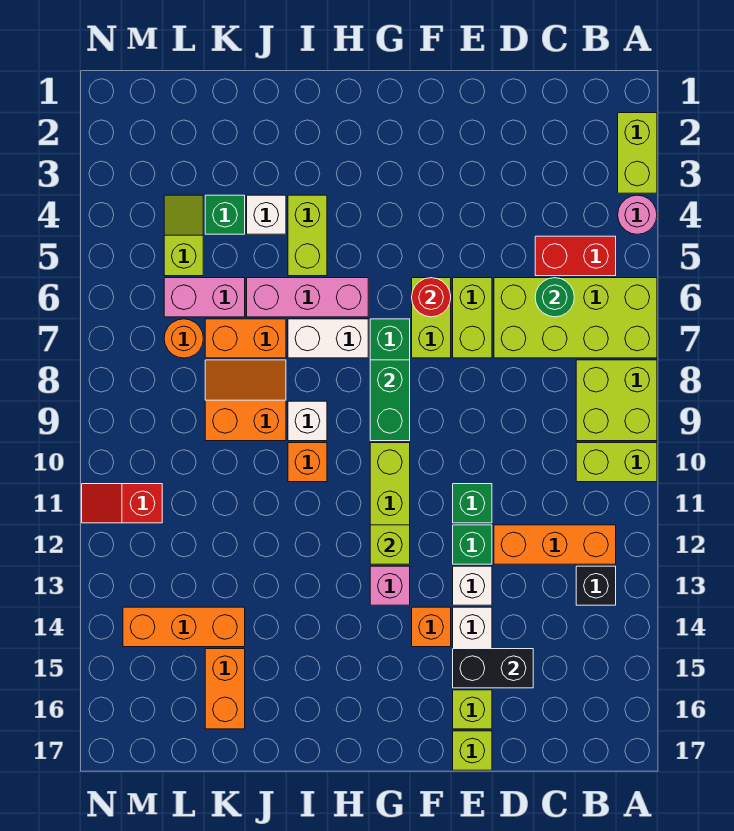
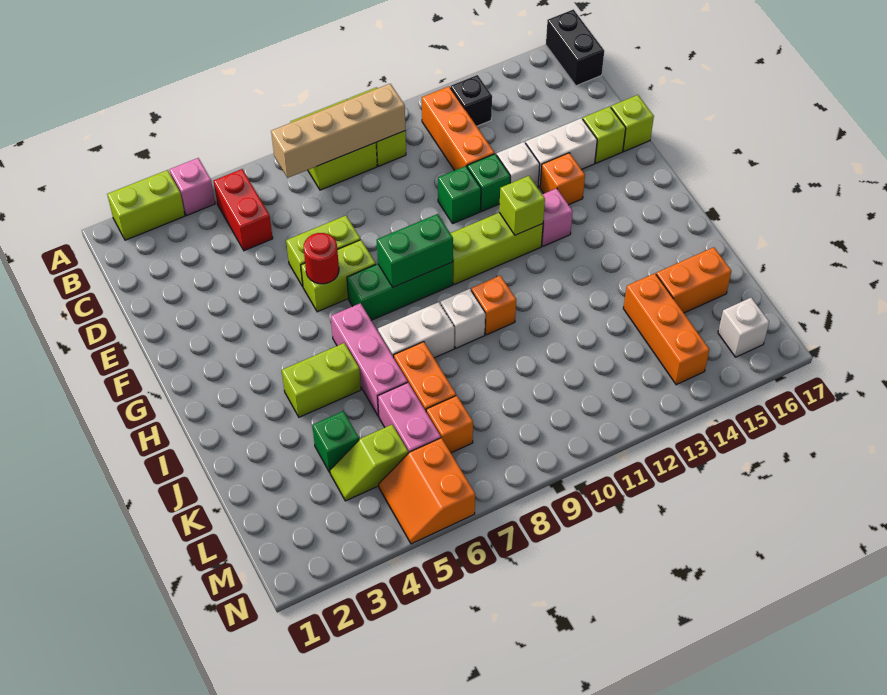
pink round brick A4 level 1 -> pink brick A4 level 1
lime brick A6:D7 level 1 -> none
none -> tan brick B7:B10 level 2
green round brick C6 level 2 -> none
black brick D15:E15 level 2 -> black brick A17:B17 level 1
white brick H7:I7 level 1 -> white brick I7:I8 level 1
white brick J4 level 1 -> white brick M16 level 1
orange slope J8:K9 level 1 top 9 -> orange slope M5:N6 level 1 top 6
orange round brick L7 level 1 -> orange brick L7 level 1
red slope M11:N11 level 1 top M -> none

